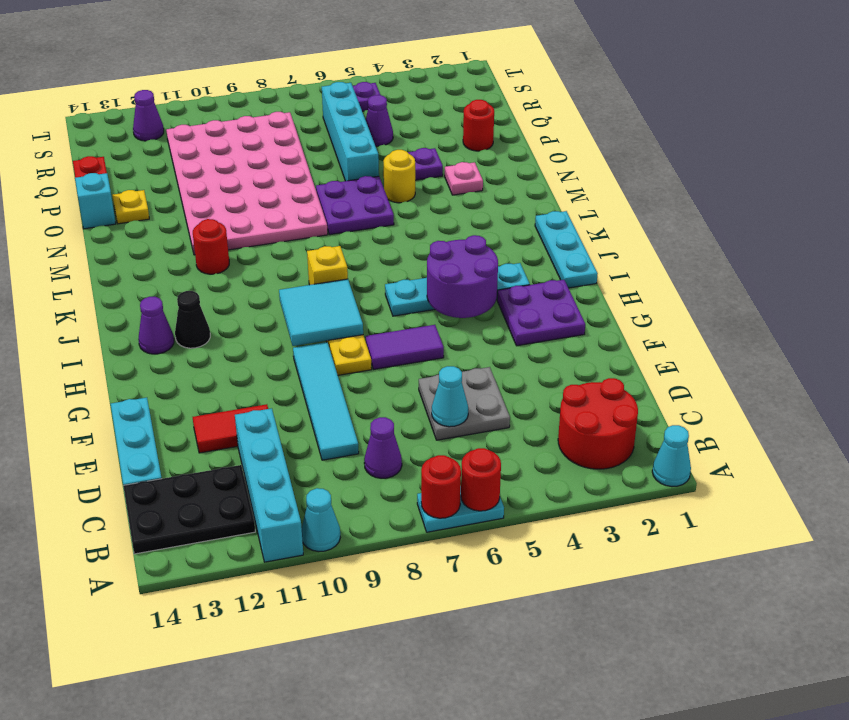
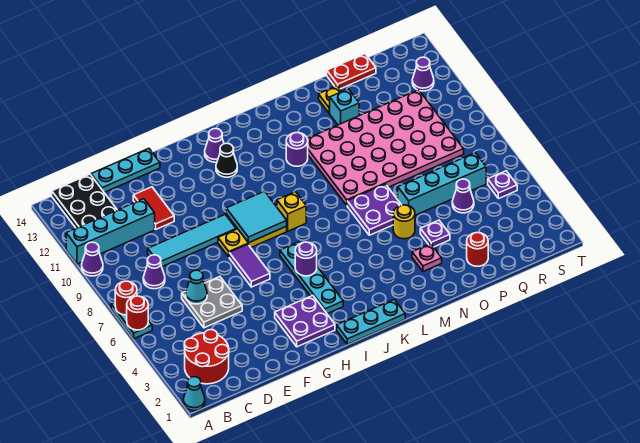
cyan cone A10 level 1 -> purple cone A10 level 1
purple round brick H4:I5 level 2 -> purple round brick I5 level 2
red round brick L11 level 1 -> purple round brick L11 level 1
cyan brick O14 level 1 -> cyan brick O12 level 1

